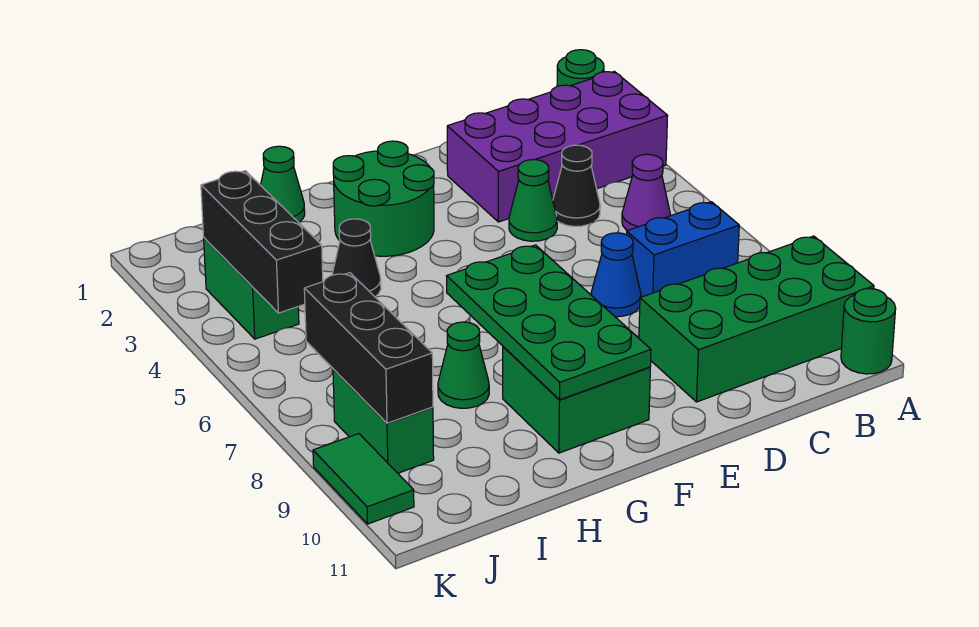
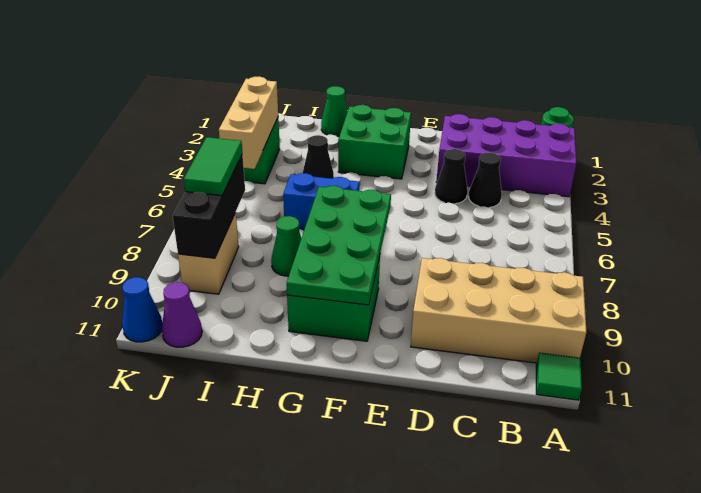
green brick A9:D10 level 1 -> tan brick A9:D10 level 1
green round brick A11 level 1 -> green tile A11 level 1
purple cone B5 level 1 -> purple cone J11 level 1
blue brick B7:C7 level 1 -> blue brick G6:H6 level 1
green cone D4 level 1 -> black cone D4 level 1
blue cone D7 level 1 -> blue cone K11 level 1
green round brick F2:G3 level 1 -> green brick F2:G3 level 1
black brick J3:J5 level 2 -> tan brick J3:J5 level 2
green brick J8:J9 level 1 -> tan brick J8:J9 level 1
green tile K9:K10 level 1 -> green tile J7:J8 level 3

